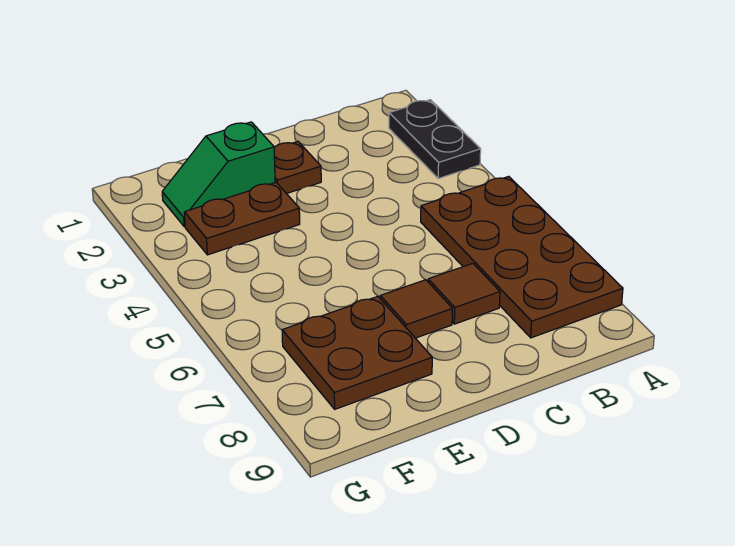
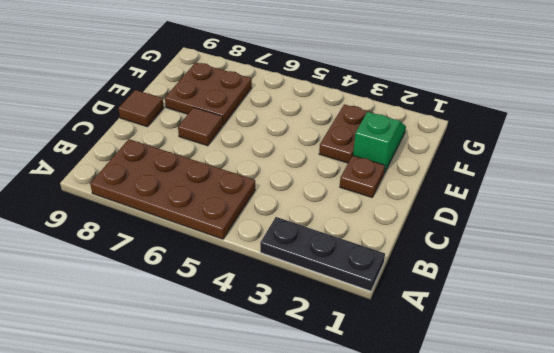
black plate A2:A3 level 1 -> black plate A1:A3 level 1
brown tile C7 level 1 -> brown tile D9 level 1

